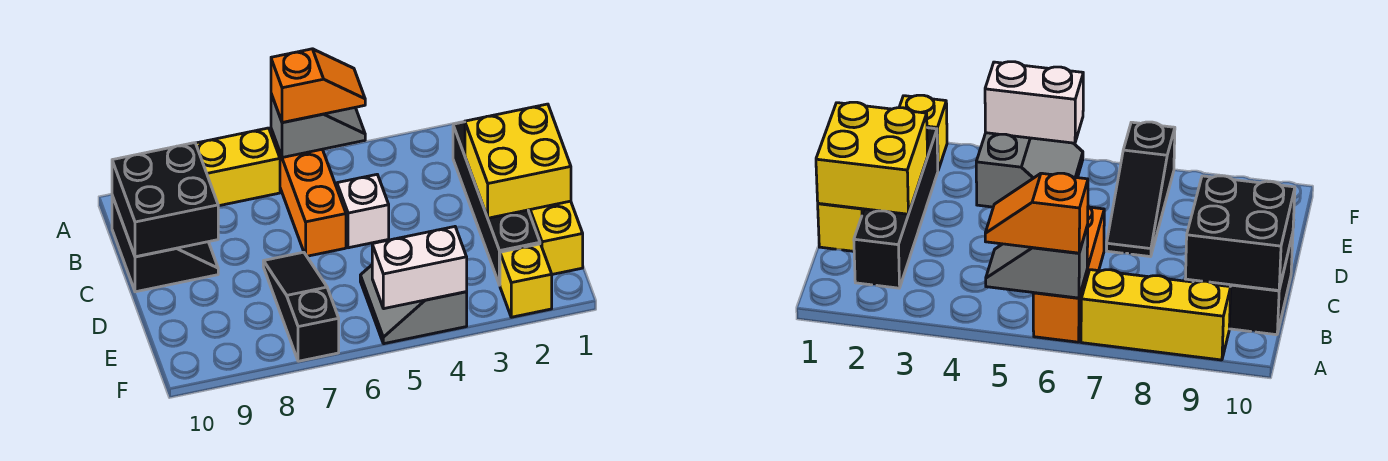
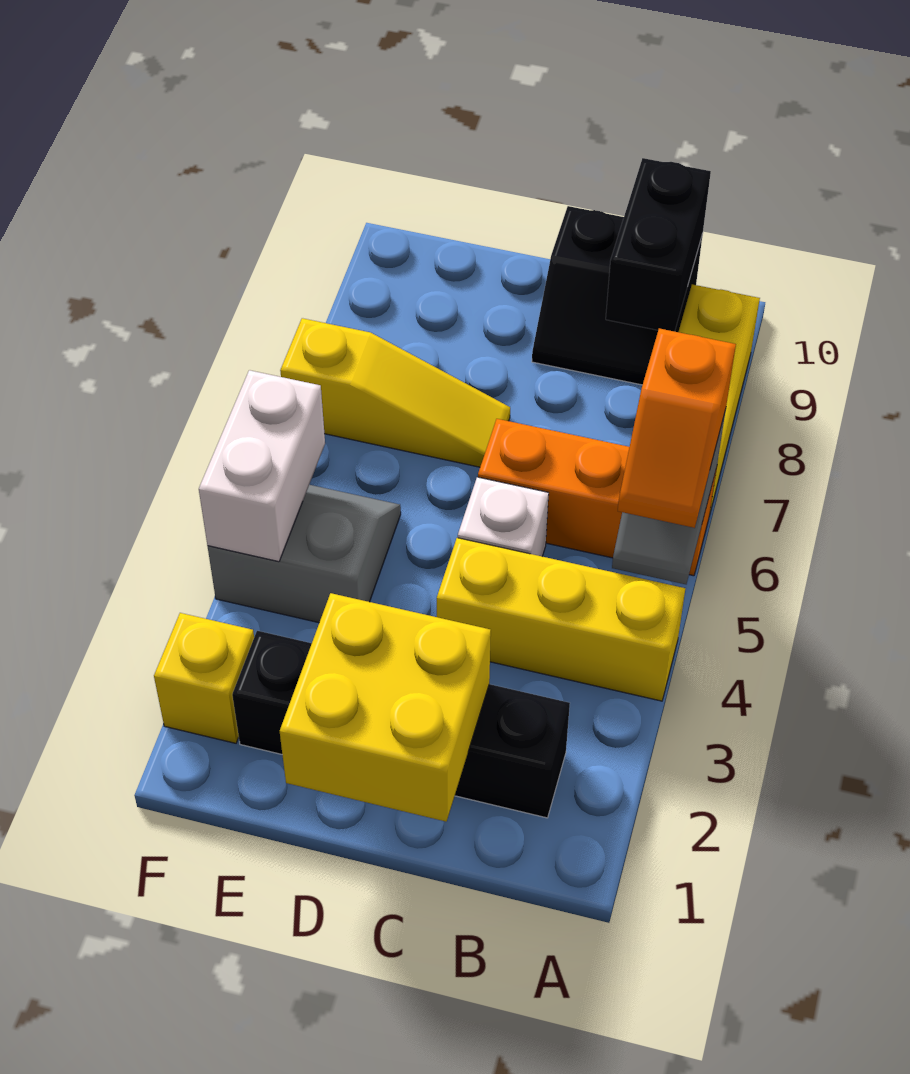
black brick B9:C10 level 2 -> black brick B9:B10 level 2
yellow brick C1:E1 level 1 -> yellow brick A4:C4 level 1
black slope D7:F7 level 1 top F -> yellow slope D7:F7 level 1 top F

